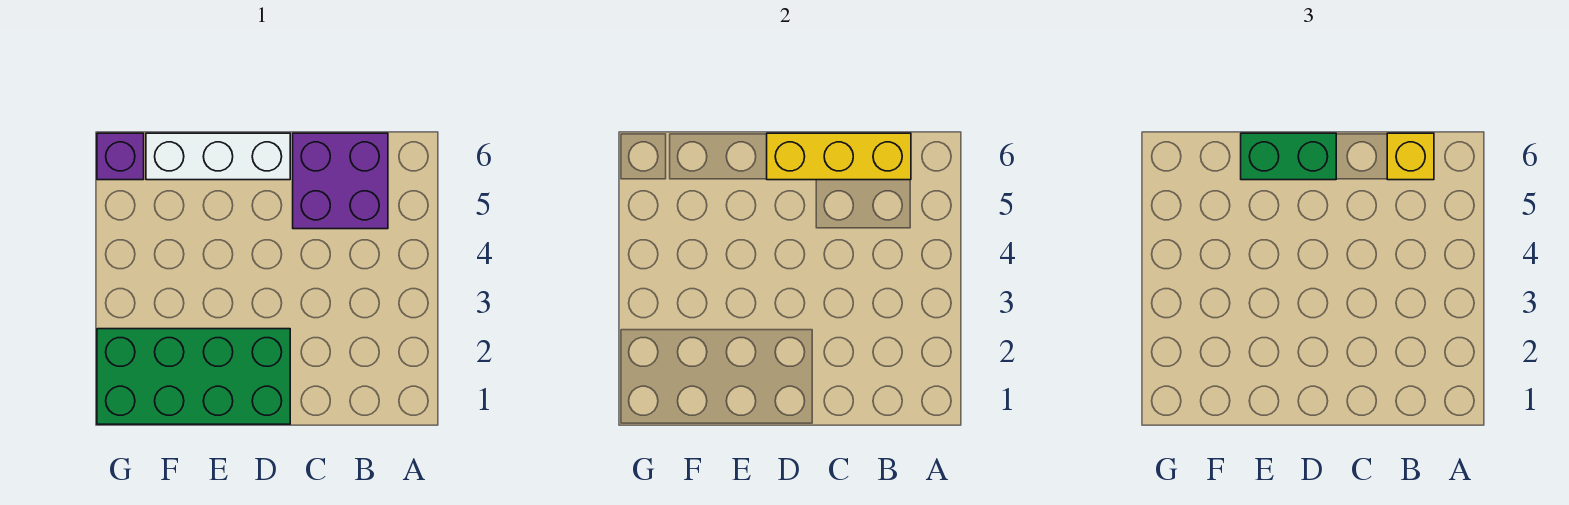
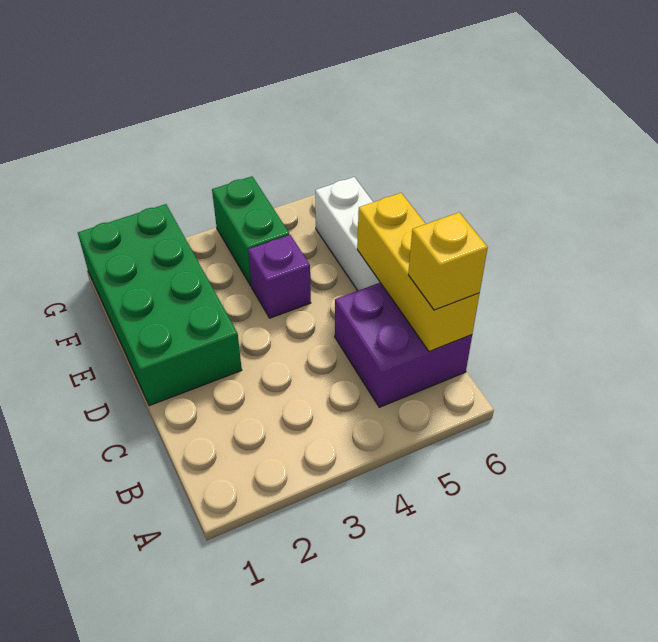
green brick D6:E6 level 3 -> green brick F4:G4 level 1
purple brick G6 level 1 -> purple brick E4 level 1

